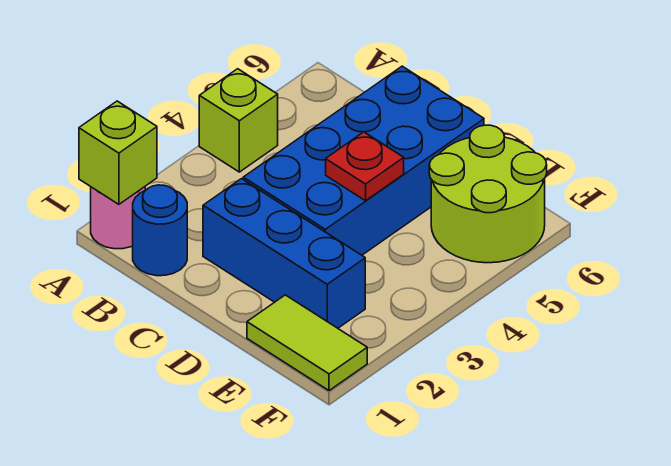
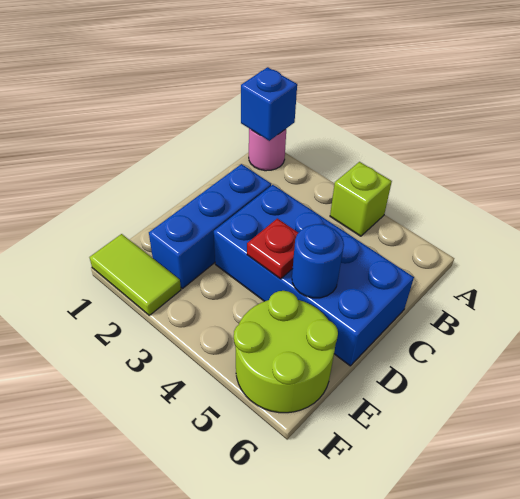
lime brick A1 level 2 -> blue brick A1 level 2
blue round brick B1 level 1 -> blue round brick D5 level 2
lime tile E1:F1 level 1 -> lime tile F1:F2 level 1

